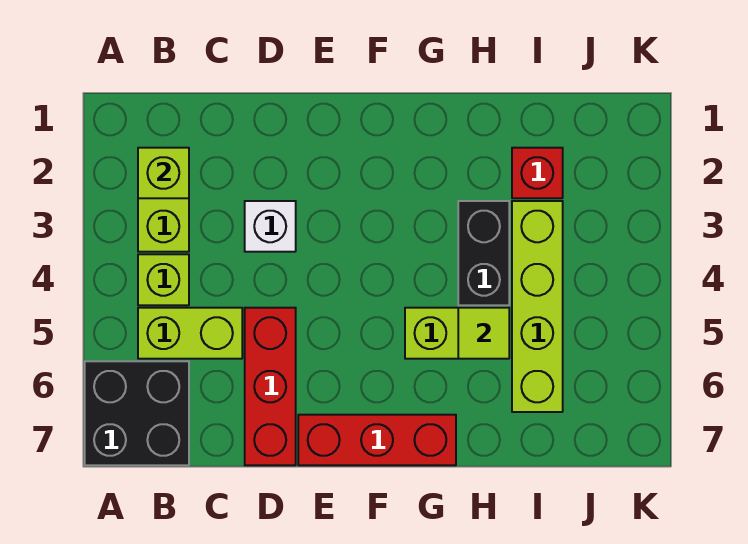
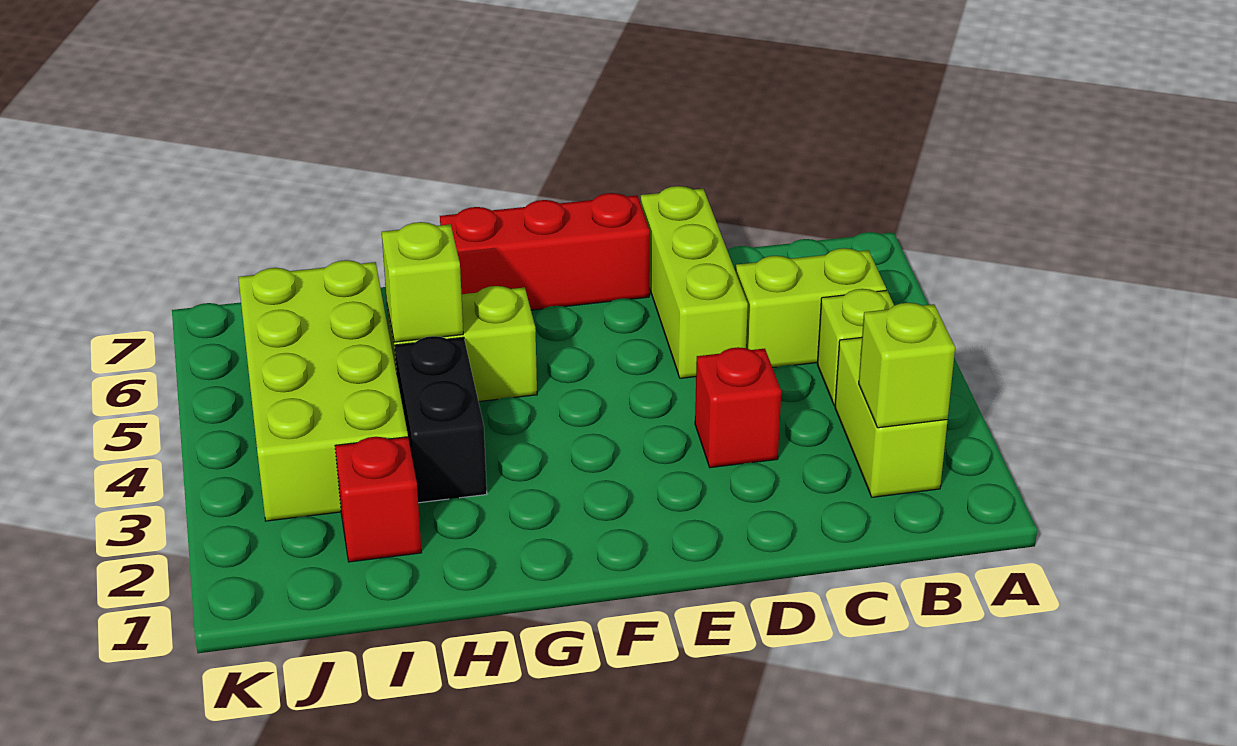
black brick A6:B7 level 1 -> none
white brick D3 level 1 -> red brick D3 level 1
red brick D5:D7 level 1 -> lime brick D5:D7 level 1
lime tile H5 level 2 -> lime brick H5 level 2
lime brick I3:I6 level 1 -> lime brick I3:J6 level 1

